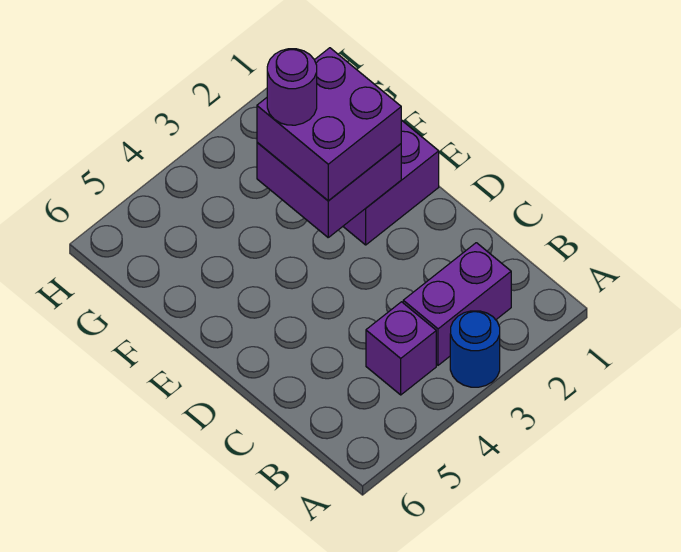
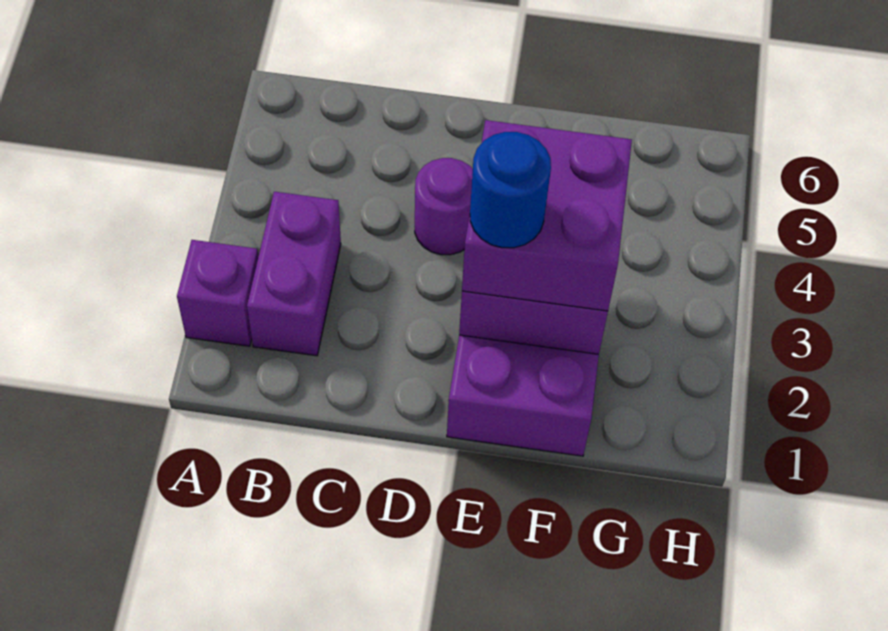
blue round brick A3 level 1 -> blue round brick E2 level 4
purple brick B4 level 1 -> purple brick A2 level 1
purple round brick F3 level 4 -> purple round brick D4 level 1

